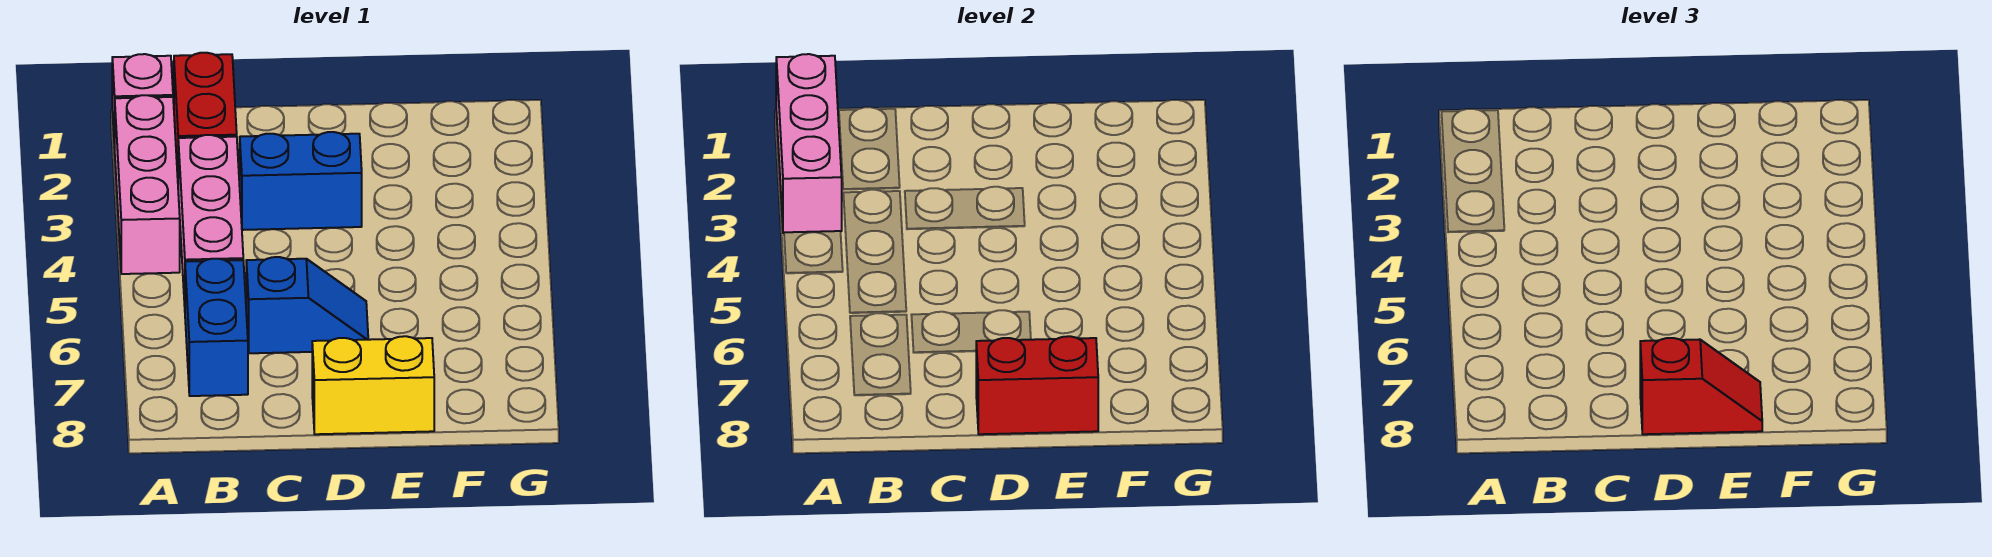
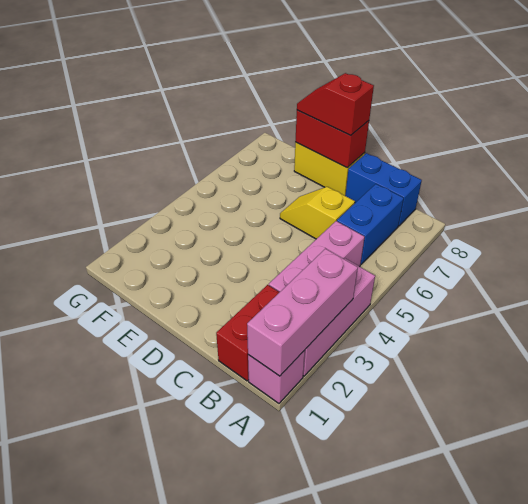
blue brick C3:D3 level 1 -> blue brick B8:C8 level 1
blue slope C6:D6 level 1 top C -> yellow slope C6:D6 level 1 top C

